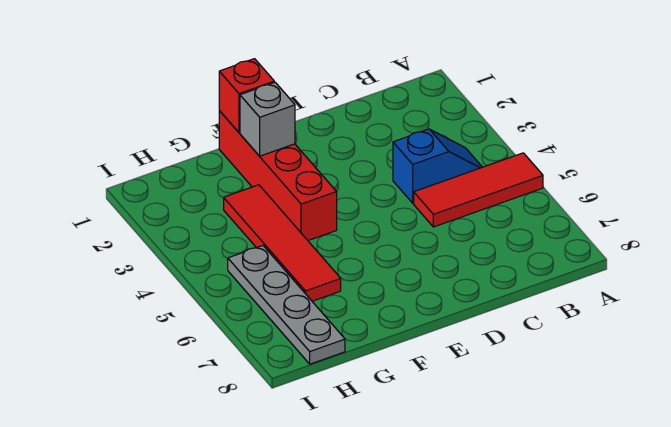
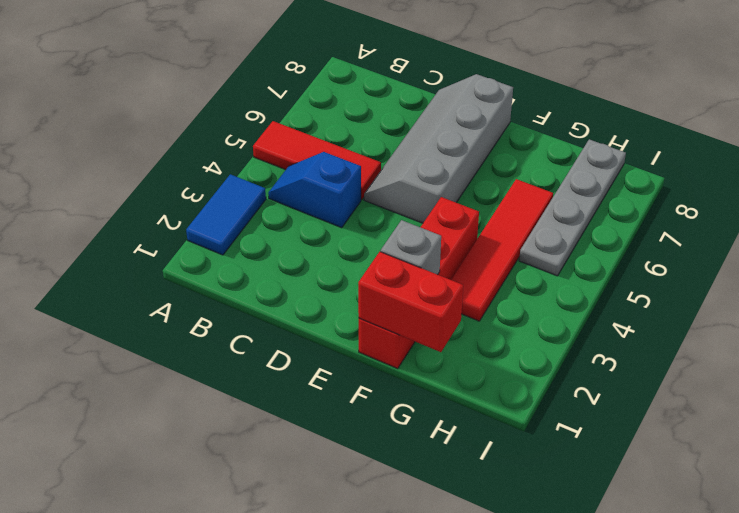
none -> blue tile A2:A3 level 1
none -> grey slope D5:E8 level 1 top E
red brick F1 level 2 -> red brick F1:G1 level 2

